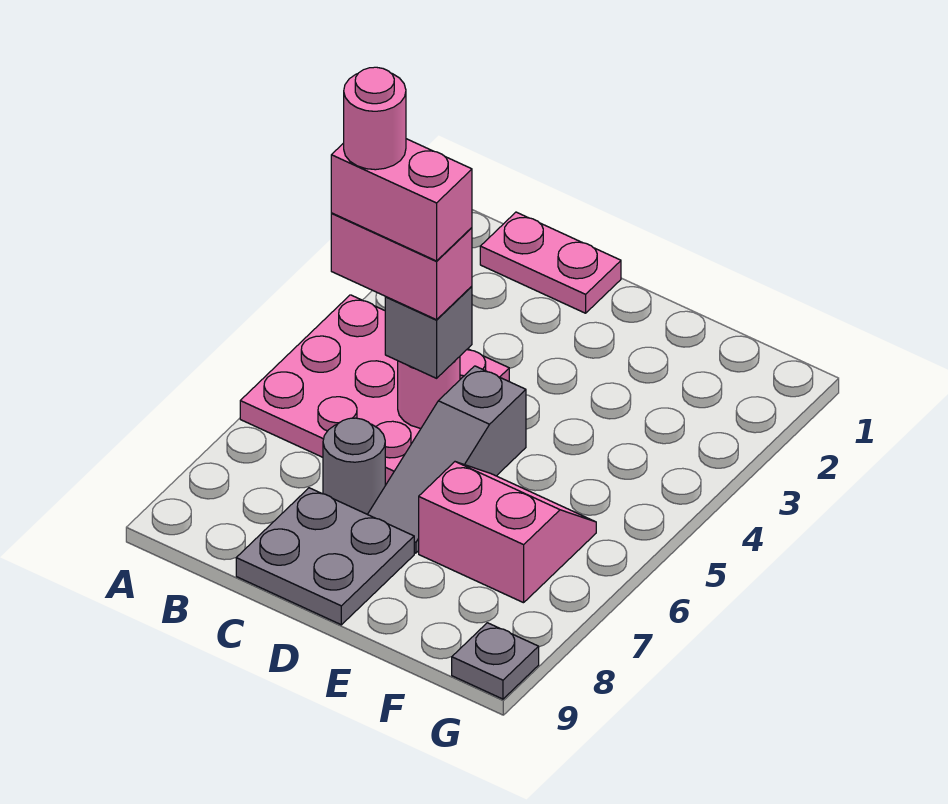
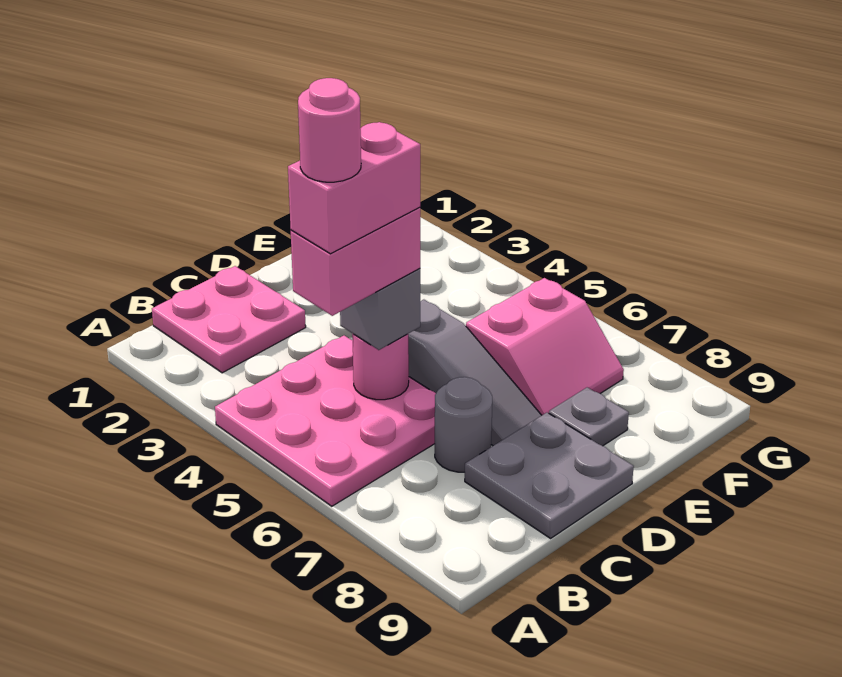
pink plate B1:C1 level 1 -> pink plate B1:C2 level 1
pink slope E6:F7 level 1 top 7 -> pink slope E6:F7 level 1 top 6
grey plate G9 level 1 -> grey plate E8 level 1

